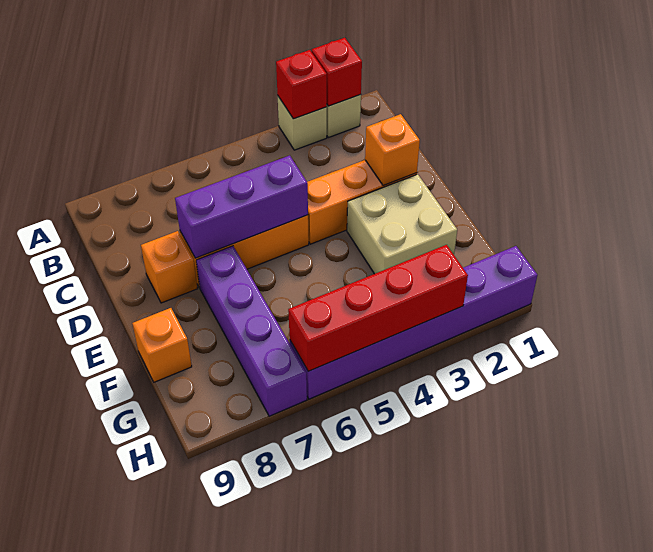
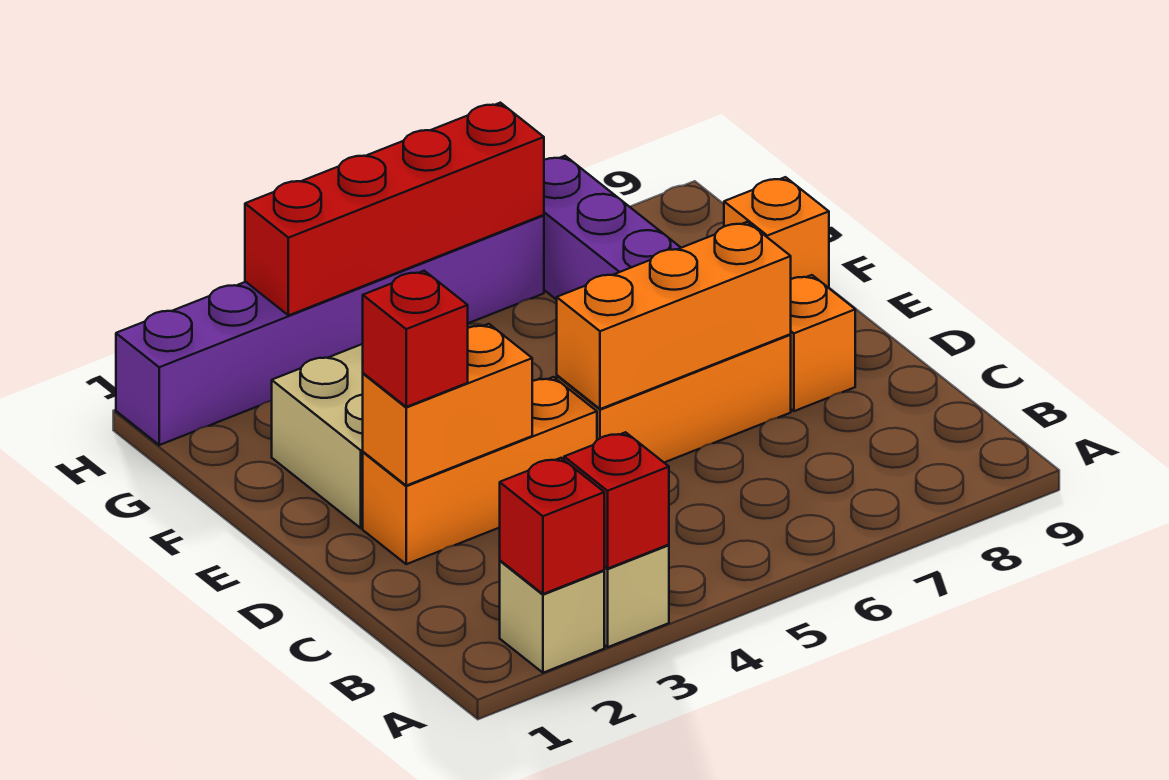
orange brick D2 level 2 -> orange brick D2:D3 level 2
none -> red brick D2 level 3
purple brick D5:D7 level 2 -> orange brick D5:D7 level 2

